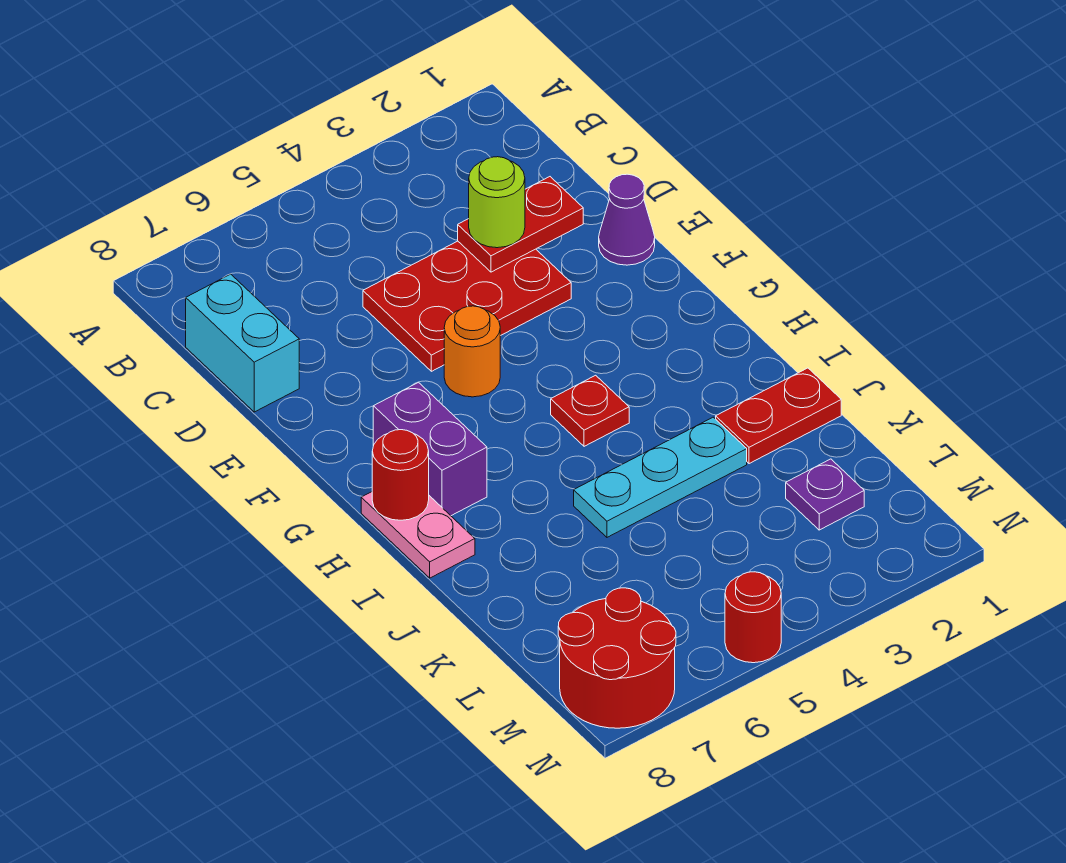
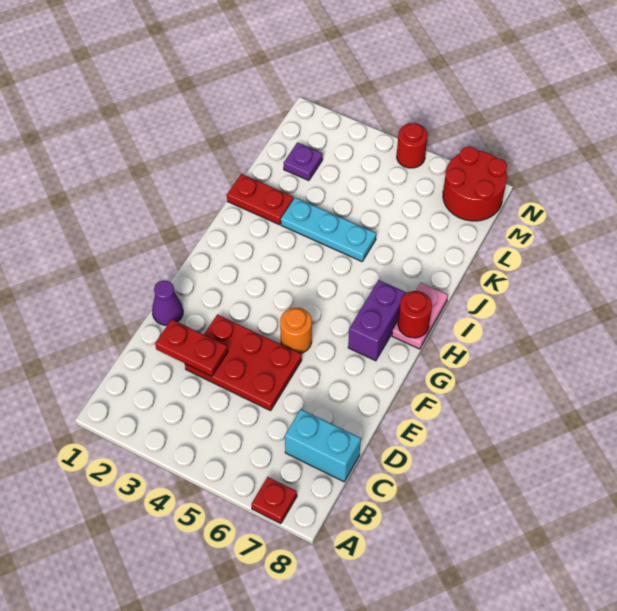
cyan brick C8:D8 level 1 -> cyan brick C7:C8 level 1
lime round brick D3 level 3 -> none
red plate H4 level 1 -> red plate A7 level 1

